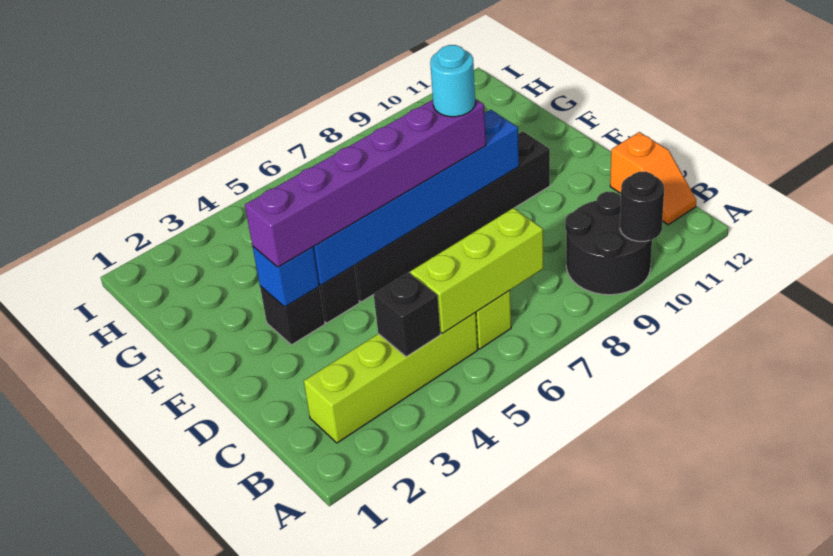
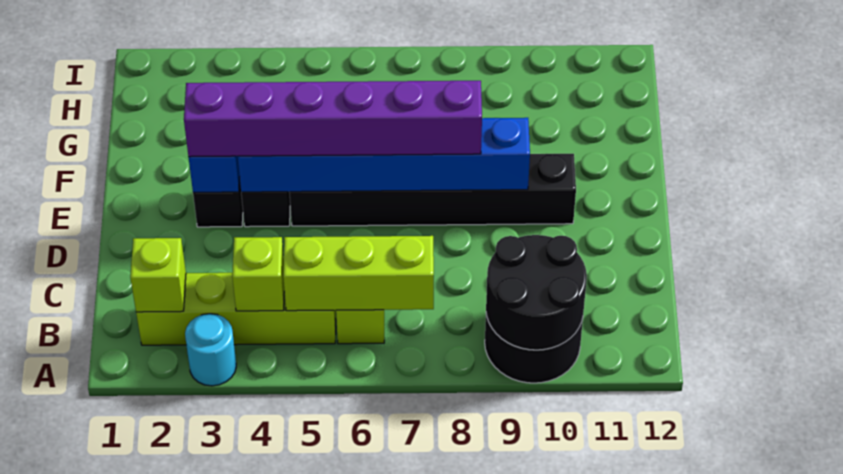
black round brick A10 level 2 -> black round brick A9:B10 level 2
none -> lime brick B2 level 2
black brick B4 level 2 -> lime brick B4 level 2
orange slope B12:C12 level 1 top C -> none
cyan round brick E8 level 4 -> cyan round brick A3 level 1

